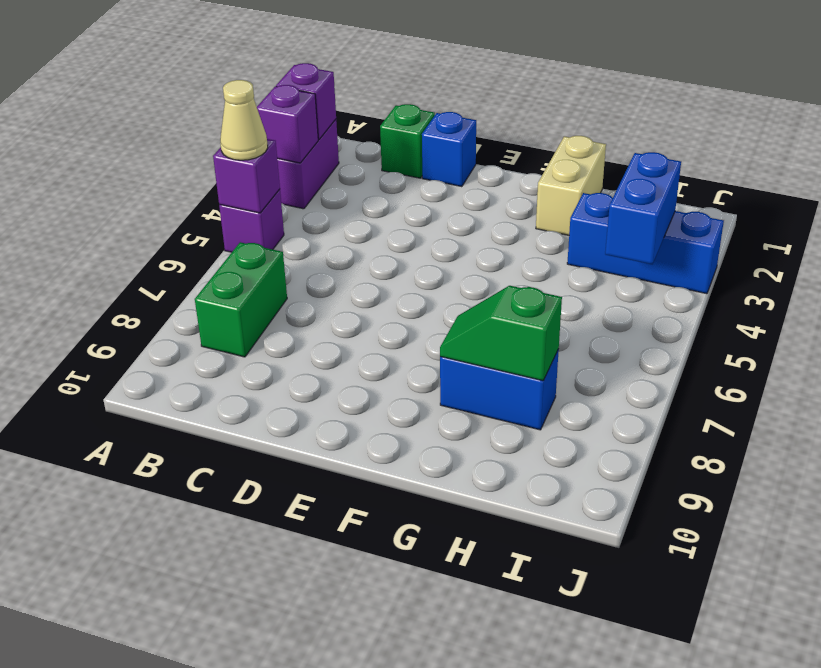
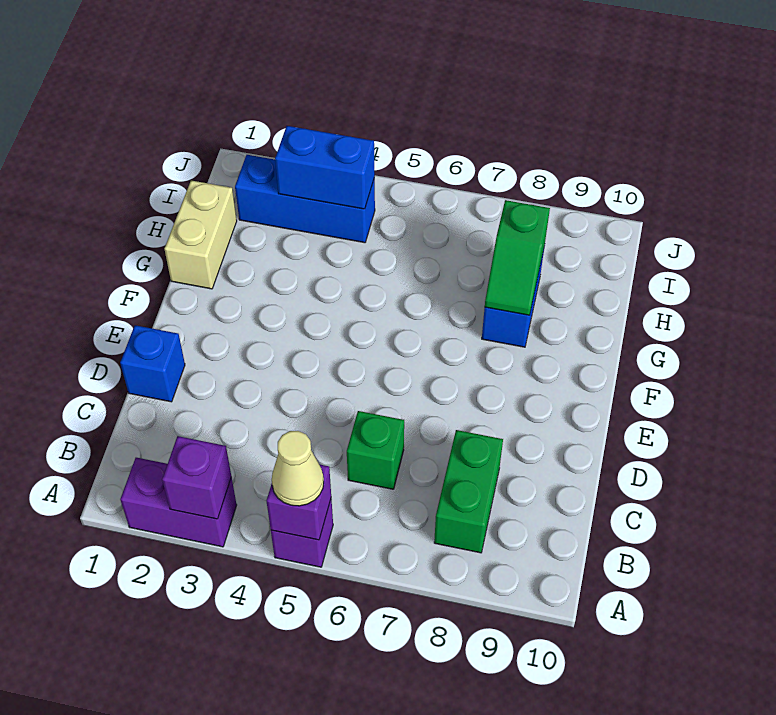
purple brick A2 level 2 -> none
green brick B7:B8 level 1 -> green brick B8:C8 level 1
green brick C1 level 1 -> green brick C6 level 1
tan brick G1:G2 level 1 -> tan brick G1:H1 level 1
blue brick H3:J3 level 1 -> blue brick I2:I4 level 1

